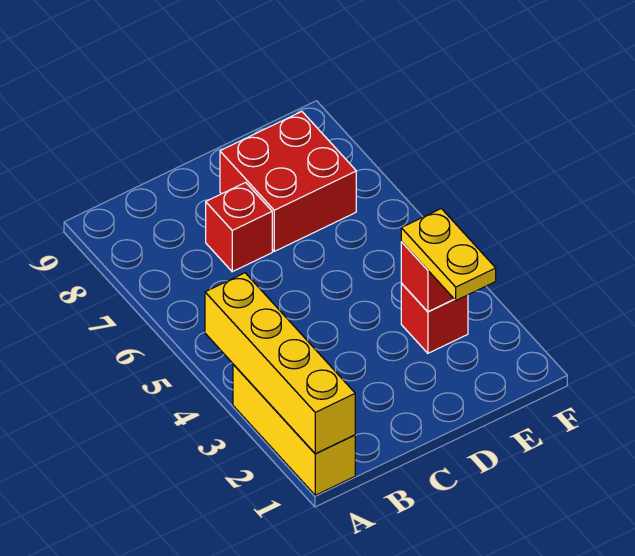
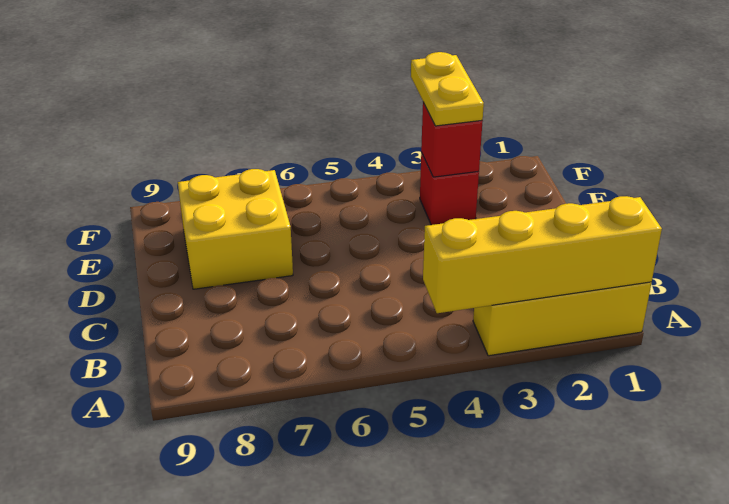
red brick C7 level 1 -> none
red brick D7:E8 level 1 -> yellow brick D7:E8 level 1
yellow plate E2:E3 level 3 -> yellow plate E3:F3 level 3

